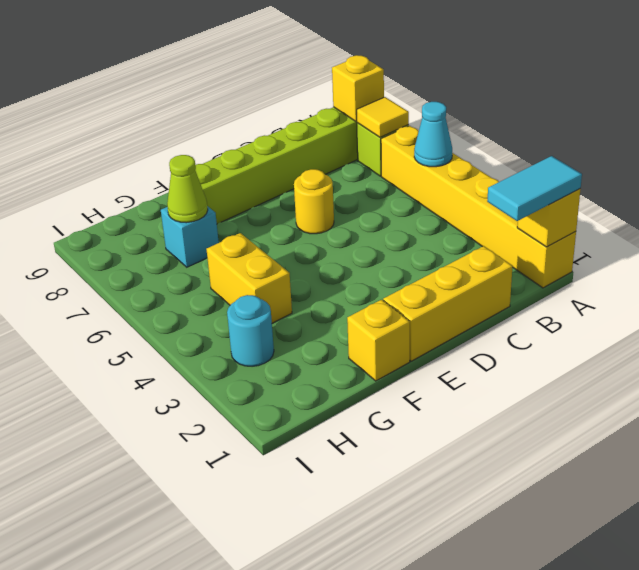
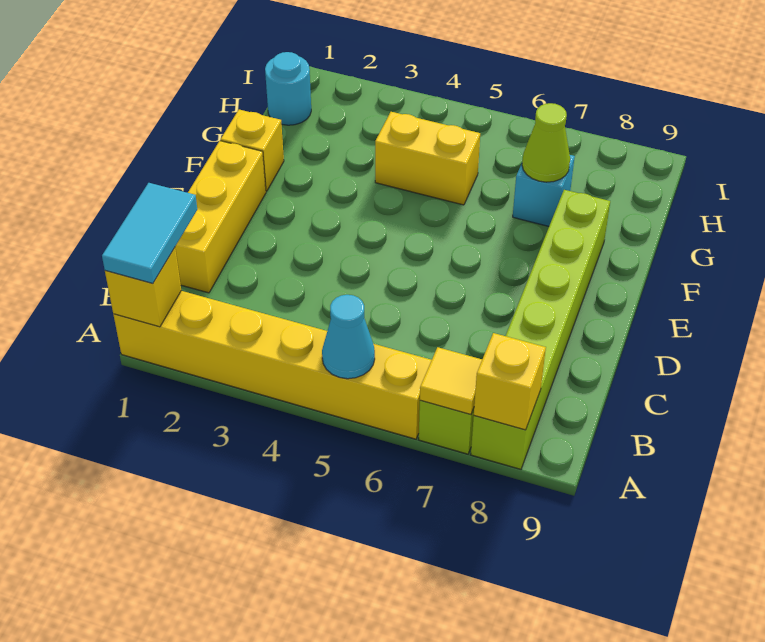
yellow round brick D6 level 1 -> none
cyan round brick H3 level 1 -> cyan round brick H1 level 1

